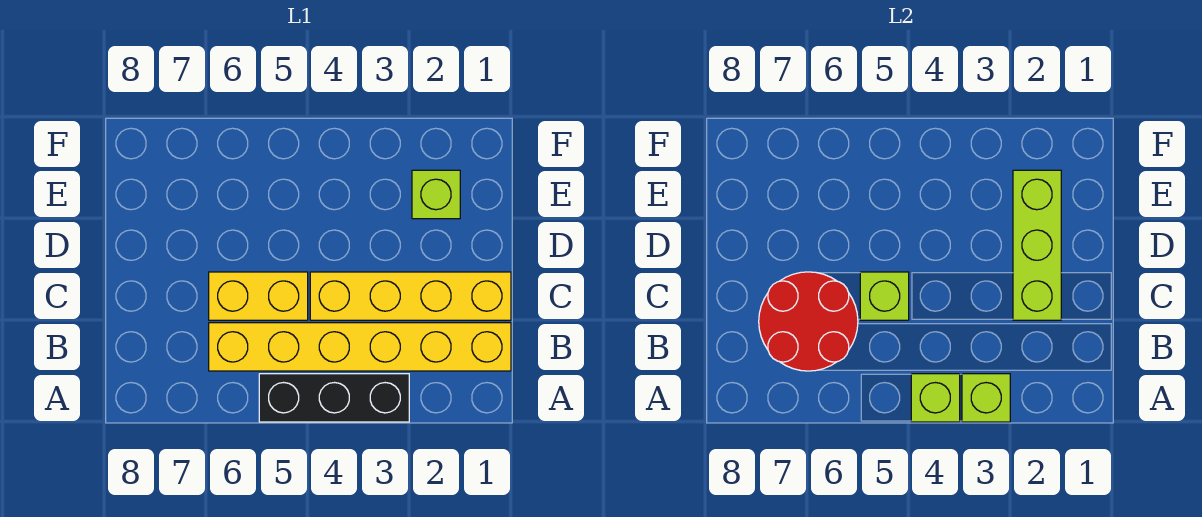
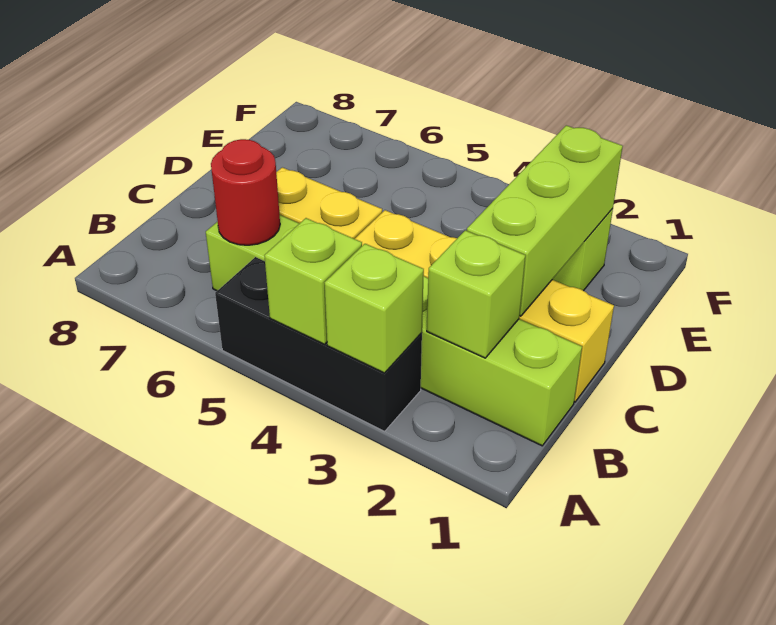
yellow brick B1:B6 level 1 -> lime brick B1:B6 level 1
red round brick B6:C7 level 2 -> red round brick B6 level 2
lime brick C5 level 2 -> lime brick B2 level 2

